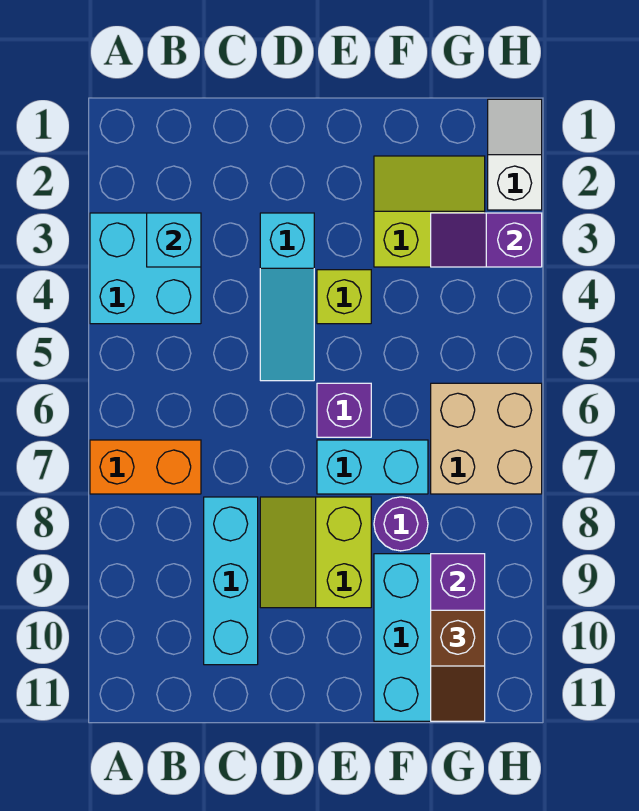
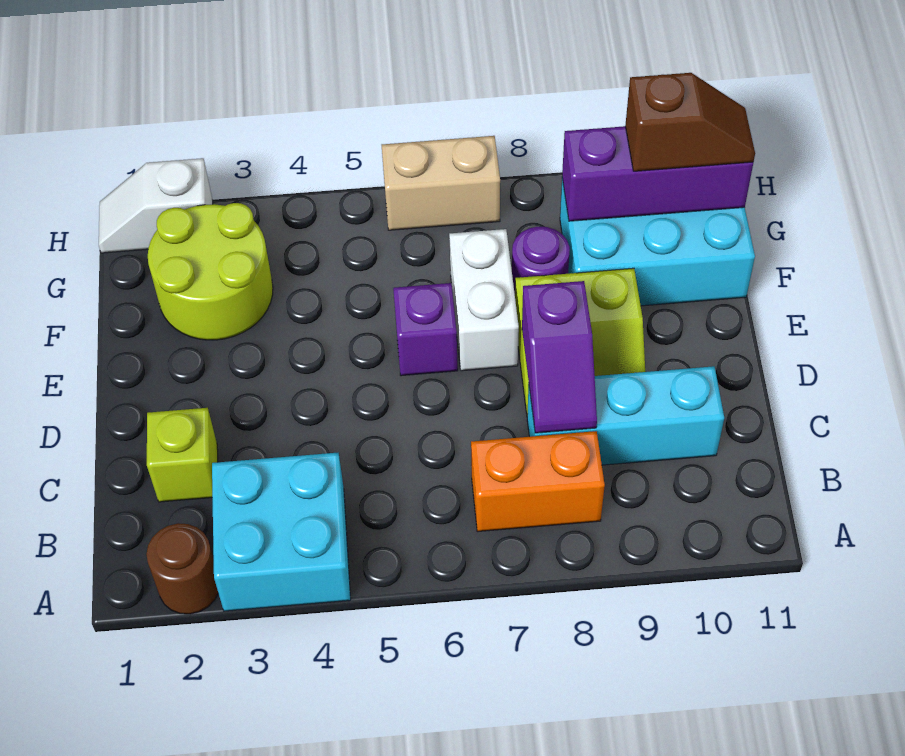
none -> brown round brick A2 level 1
orange brick A7:B7 level 1 -> orange brick B7:B8 level 1
cyan brick B3 level 2 -> none
cyan slope D3:D5 level 1 top 3 -> none
lime brick E4 level 1 -> lime brick C2 level 1
cyan brick E7:F7 level 1 -> white brick E7:F7 level 1
lime slope F2:G3 level 1 top 3 -> lime round brick F2:G3 level 1
purple slope G3:H3 level 2 top H -> purple slope C8:D8 level 2 top D
tan brick G6:H7 level 1 -> tan brick H6:H7 level 1

